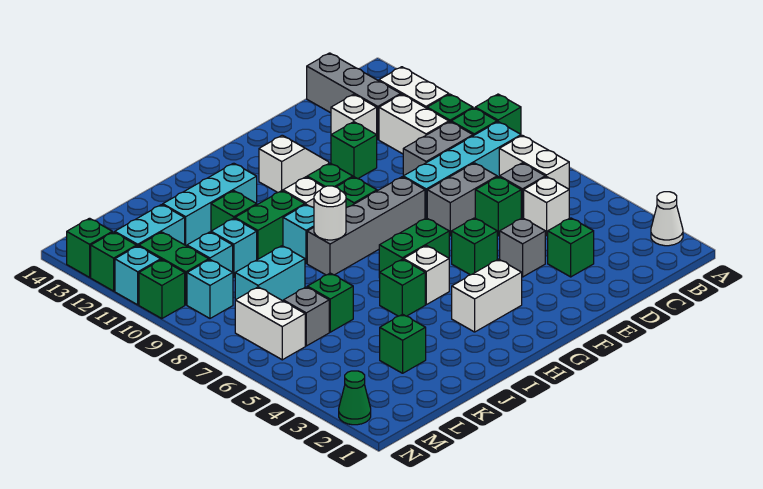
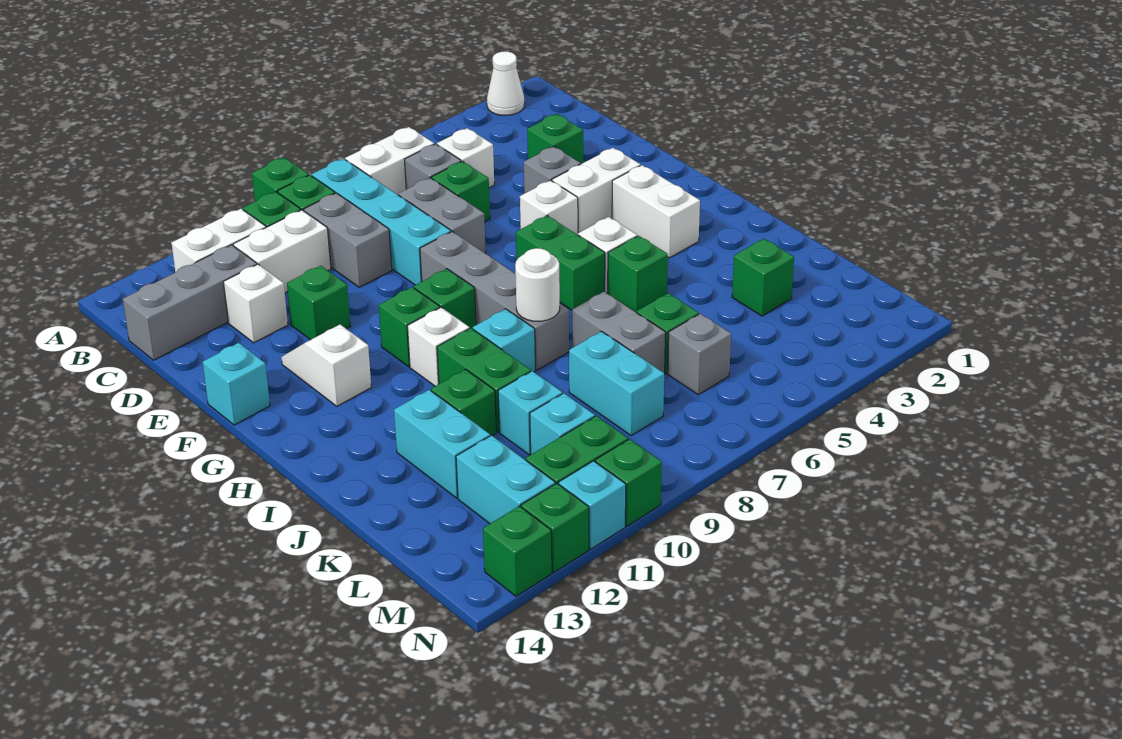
green brick F5 level 1 -> white brick F5 level 1
cyan brick I12:K12 level 1 -> cyan brick J12:K12 level 1
none -> grey brick J7:K7 level 1
white brick M6:M7 level 1 -> white brick F3:F4 level 1
cyan brick M9 level 1 -> cyan brick F14 level 1
green cone N2 level 1 -> none

